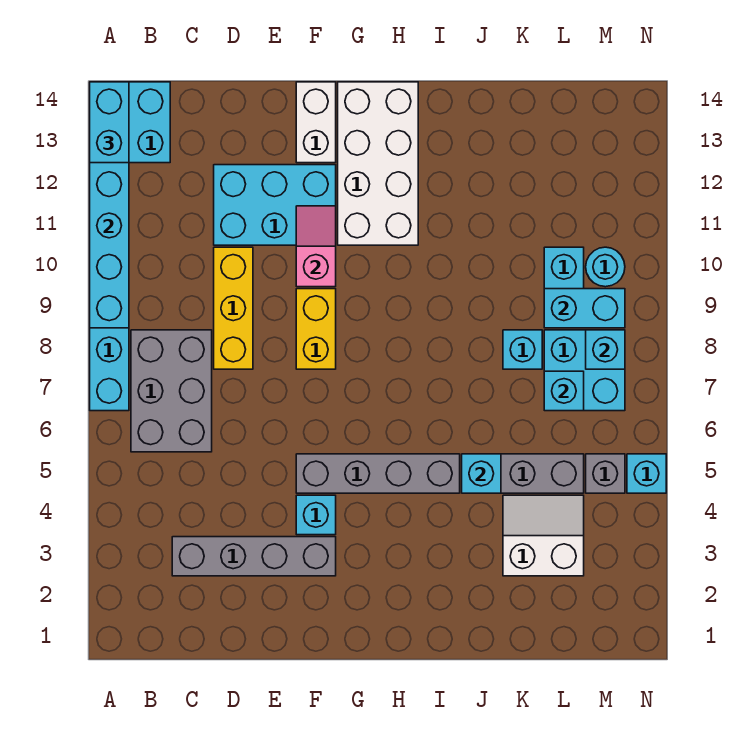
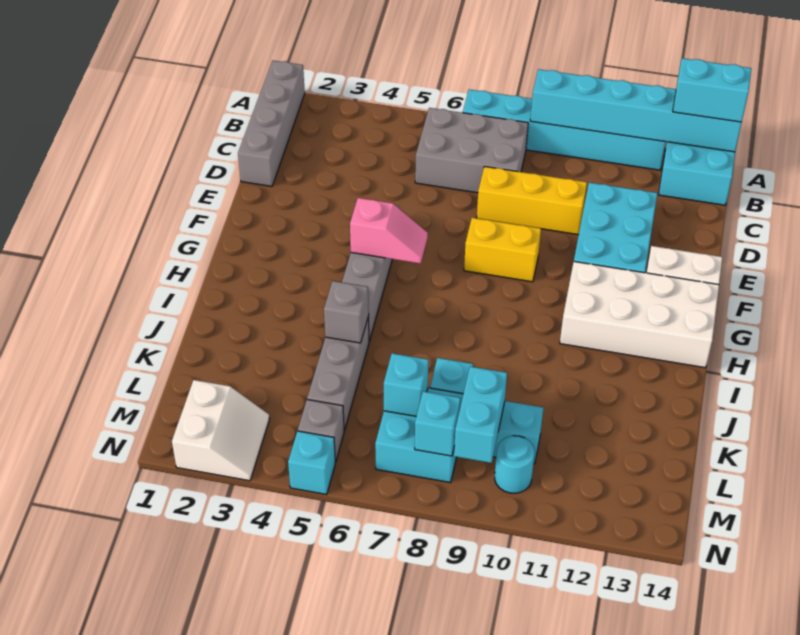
grey brick C3:F3 level 1 -> grey brick A1:D1 level 1
cyan brick F4 level 1 -> none
pink slope F10:F11 level 2 top 10 -> pink slope G5:G6 level 2 top 5
cyan brick J5 level 2 -> grey brick J5 level 2
white slope K3:L4 level 1 top 3 -> white slope M2:N3 level 1 top 2

